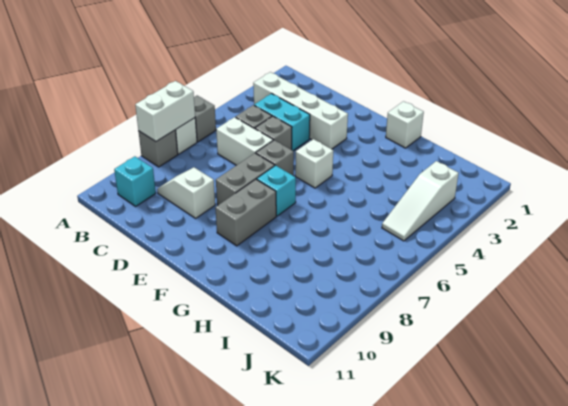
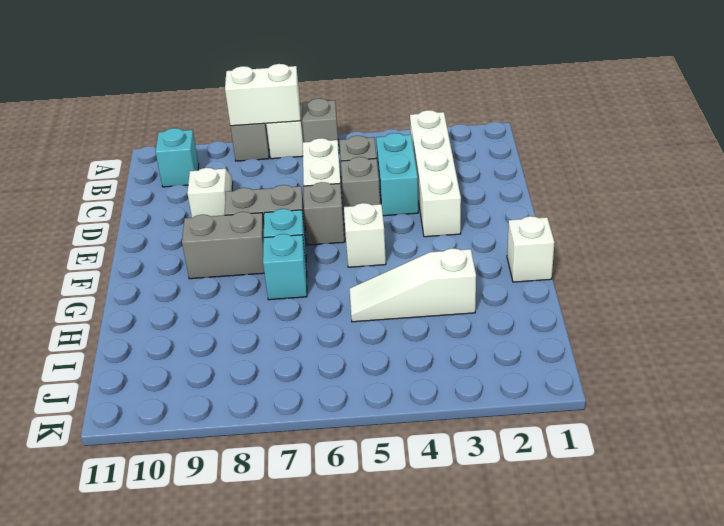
none -> cyan brick G7 level 1
white slope J3:J5 level 1 top 3 -> white slope H3:H5 level 1 top 3

